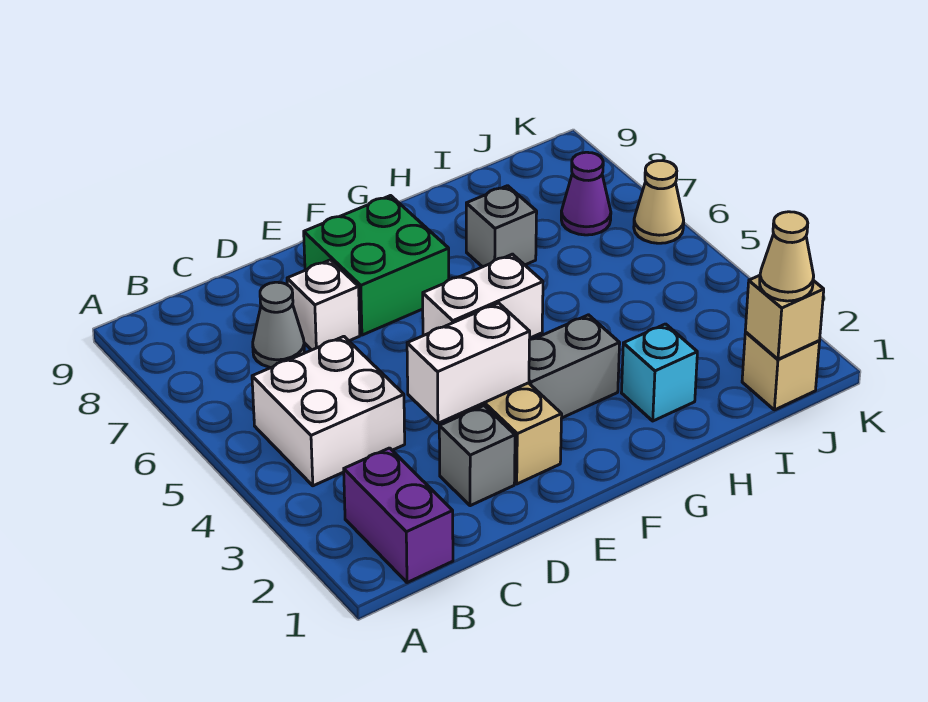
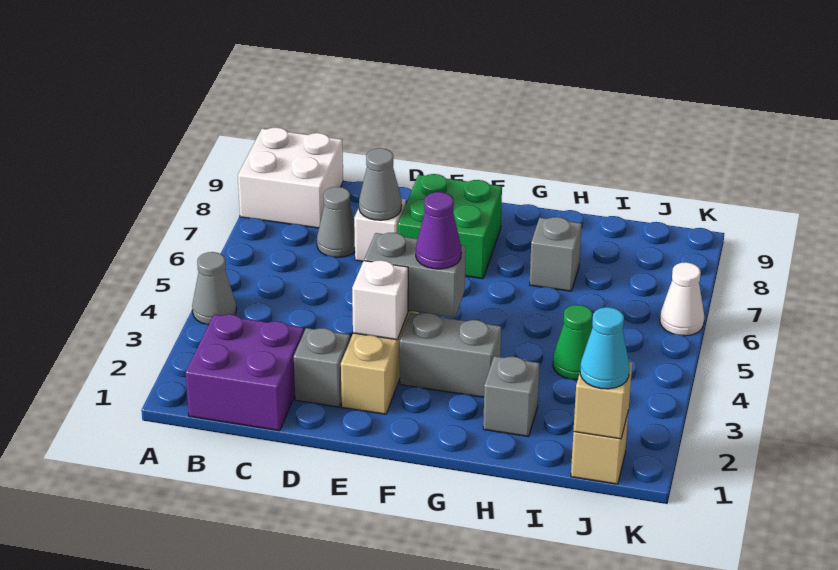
none -> grey cone A4 level 1
purple brick B1:B2 level 1 -> purple brick B1:C2 level 1
white brick B4:C5 level 1 -> white brick A8:B9 level 1
white brick D3:E3 level 2 -> white brick E3 level 2
none -> grey cone D7 level 2
white brick E4:F4 level 2 -> grey brick E4:F4 level 2
cyan brick H2 level 1 -> grey brick H2 level 1
none -> green cone I4 level 1
tan cone J1 level 3 -> cyan cone J1 level 3
purple cone J7 level 1 -> purple cone F4 level 3
tan cone K6 level 1 -> white cone K6 level 1

